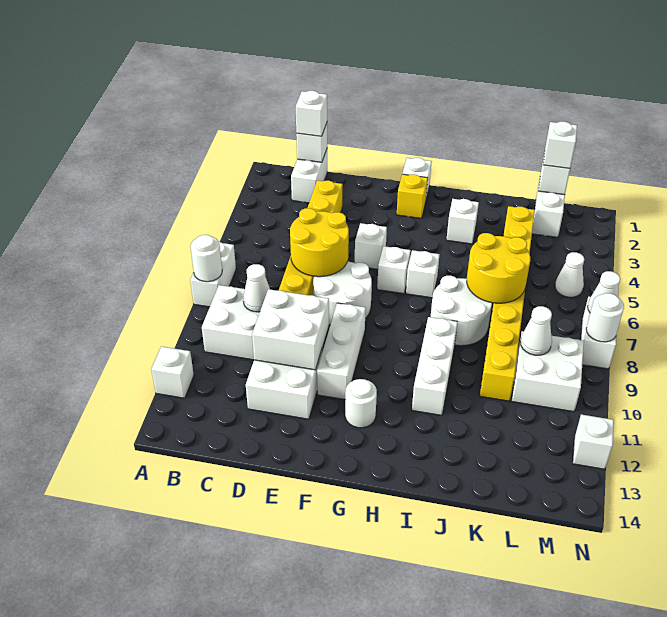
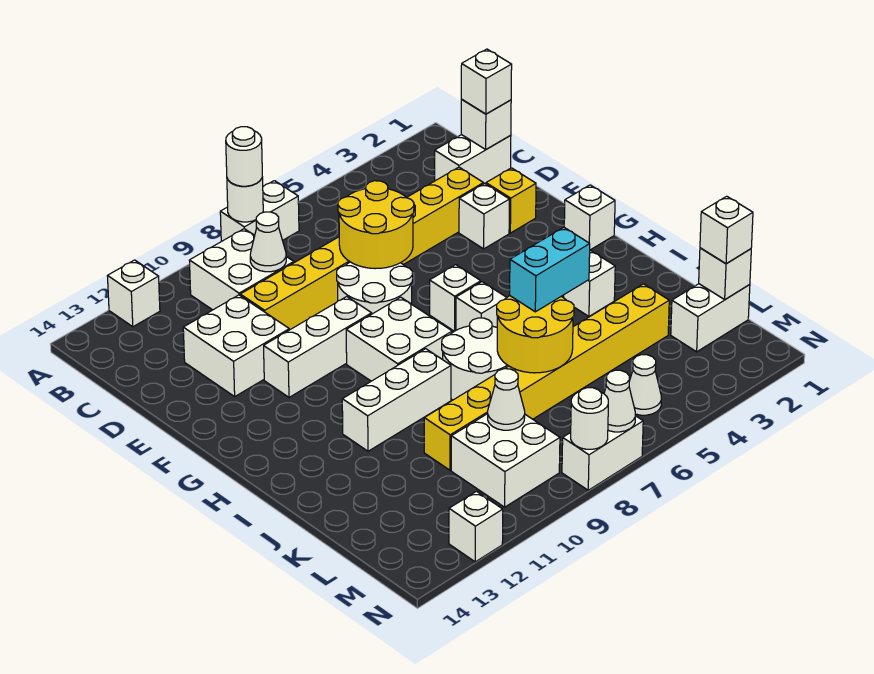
white brick D10:E11 level 2 -> white brick G8:H9 level 1
white brick F5 level 1 -> white brick E3 level 1
yellow brick G2 level 1 -> yellow brick E2 level 1
white round brick G12 level 1 -> white round brick A8 level 3
none -> cyan brick J5:J6 level 3

